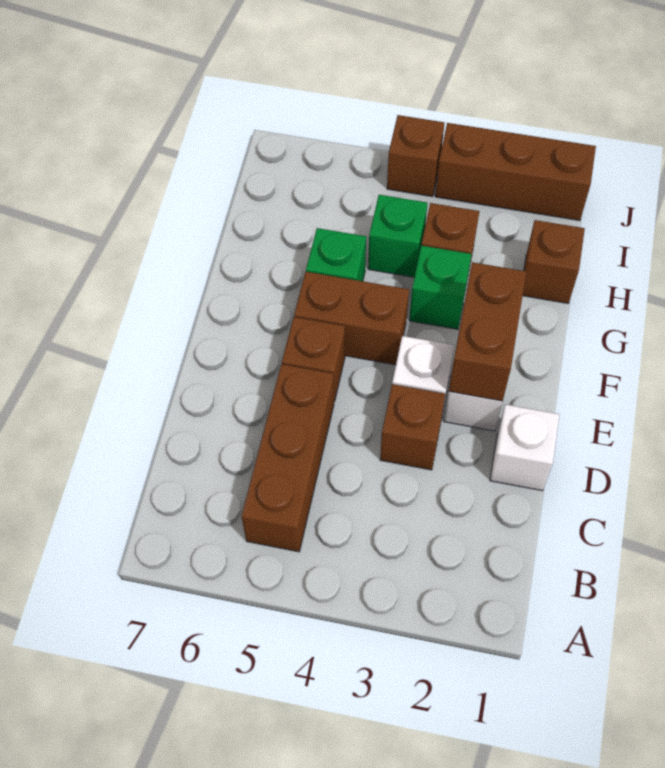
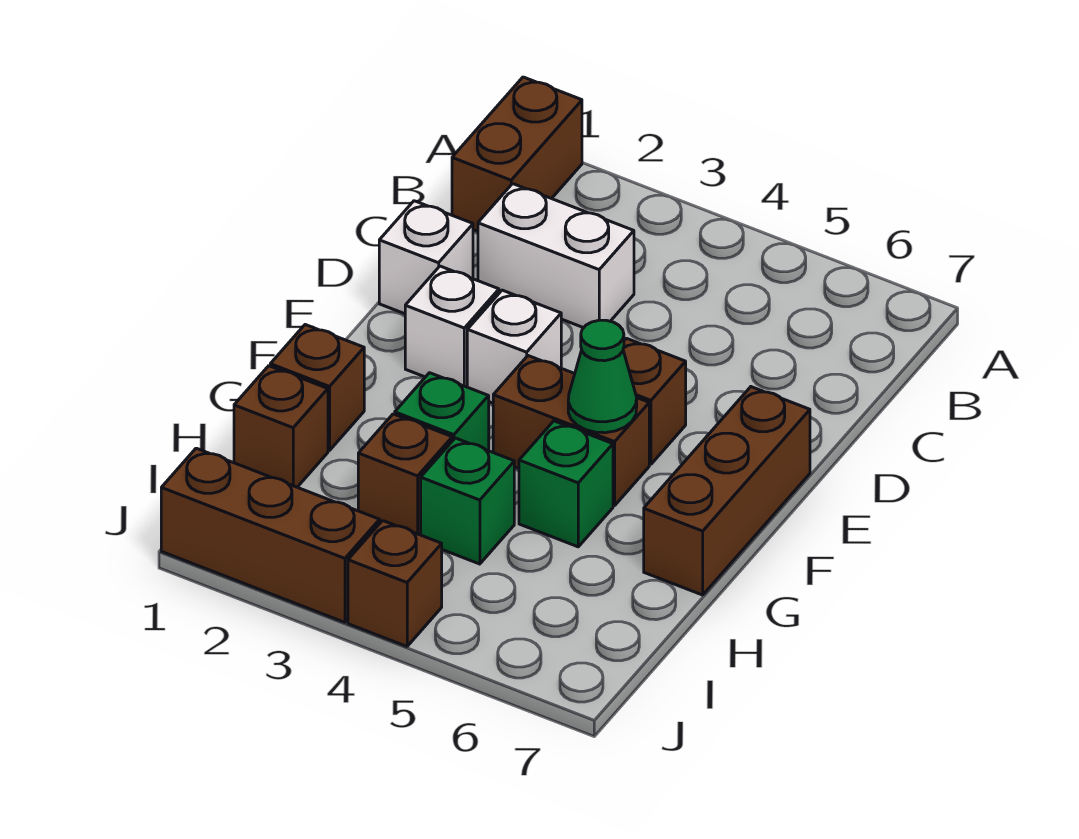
brown brick B5:D5 level 1 -> brown brick E7:G7 level 1
none -> white brick C2:C3 level 1
brown brick D3 level 1 -> brown brick G1 level 1
brown brick E2:F2 level 2 -> brown brick A1:B1 level 1
none -> green cone F5 level 2

